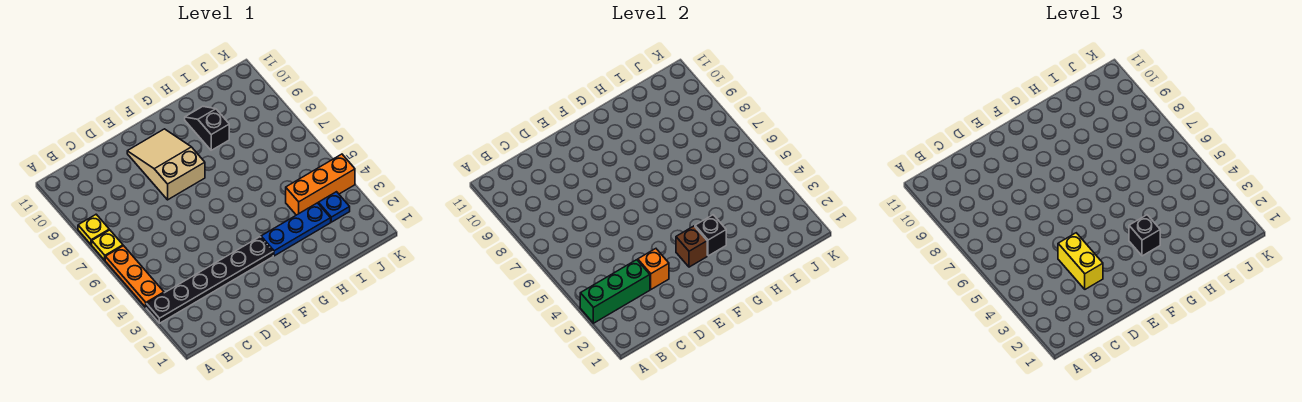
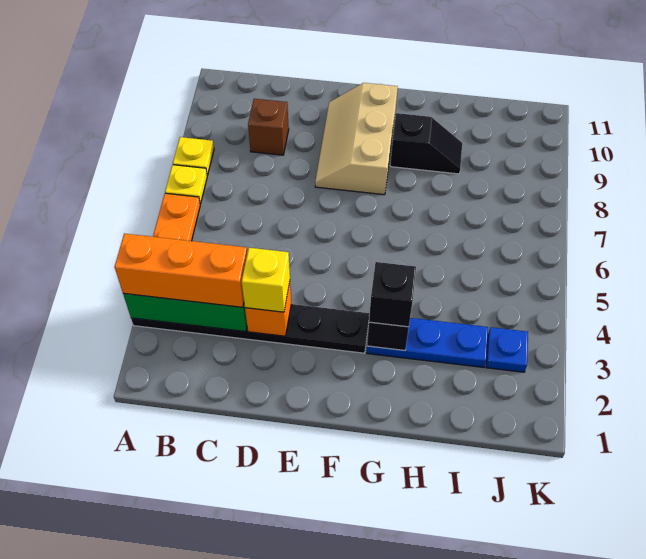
yellow brick D3:D4 level 3 -> yellow brick D3 level 3
tan slope E8:F10 level 1 top 8 -> tan slope E8:F10 level 1 top F
brown brick F3 level 2 -> brown brick C9 level 1
black slope H9:H10 level 1 top 9 -> black slope G9:H9 level 1 top G
orange brick I4:K4 level 1 -> orange brick A3:C3 level 3

